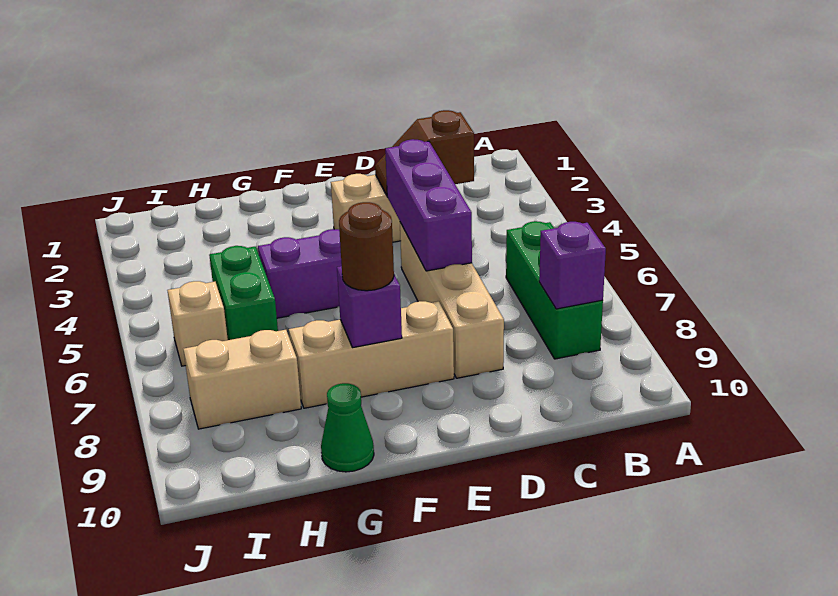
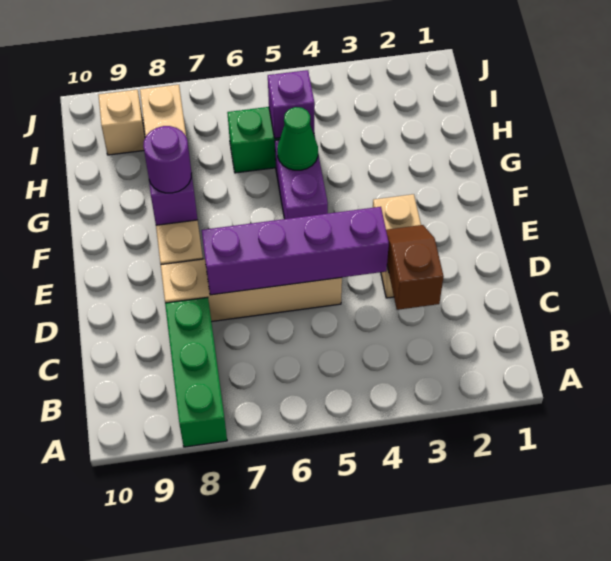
green brick B6:B8 level 1 -> green brick A8:C8 level 1
purple brick B8 level 2 -> purple brick H5 level 2
purple brick D4:D6 level 2 -> purple brick D4:D7 level 2
brown round brick F8 level 3 -> purple round brick F8 level 3
green cone G10 level 1 -> green cone G5 level 2
tan brick I6 level 1 -> tan brick I9 level 1

